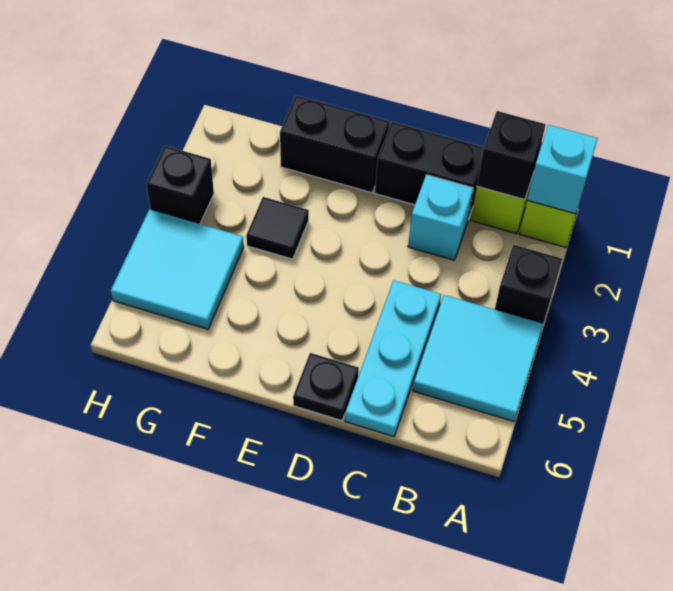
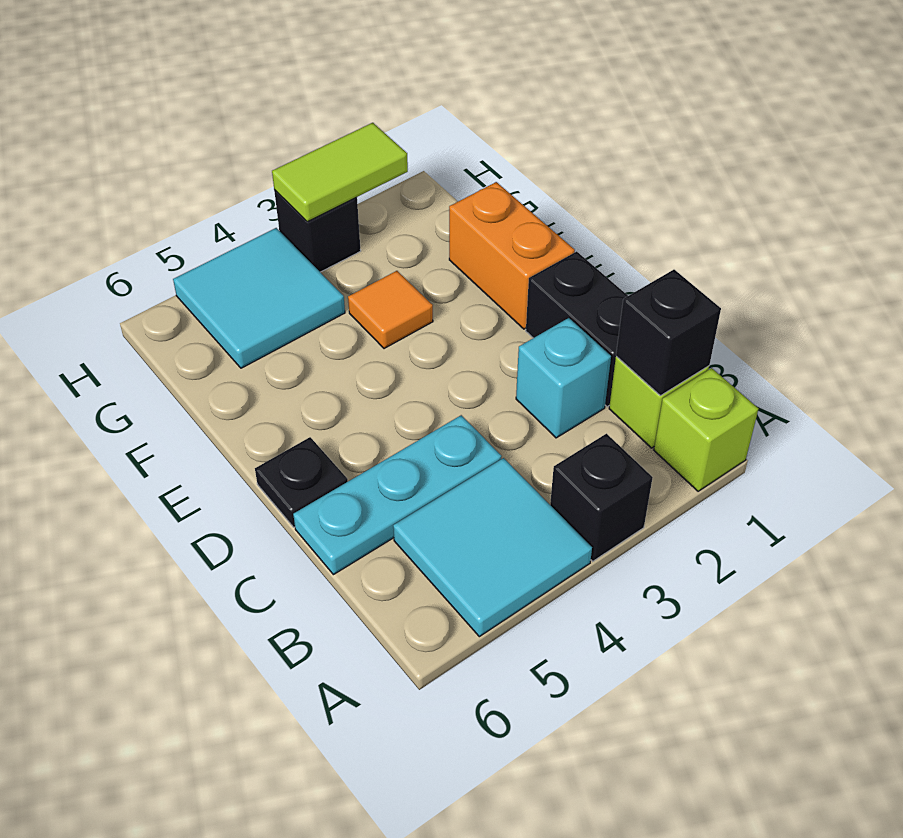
cyan brick A1 level 2 -> none
black brick E1:F1 level 1 -> orange brick E1:F1 level 1
black tile F3 level 1 -> orange tile F3 level 1
none -> lime tile H2:H3 level 2

